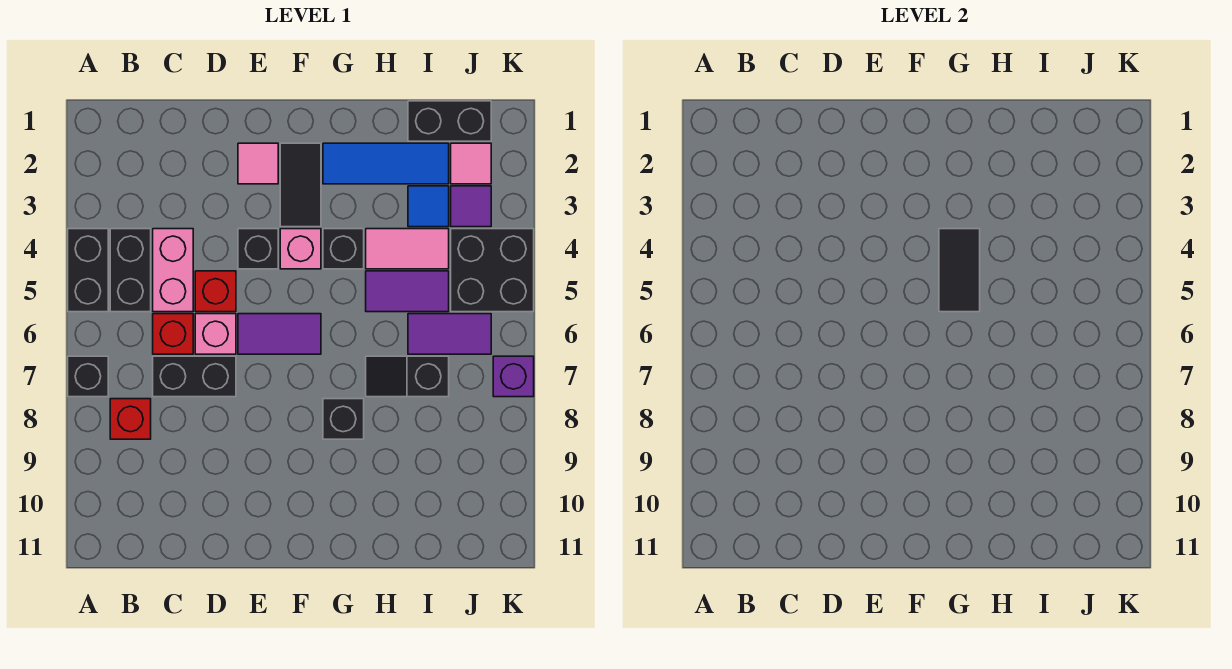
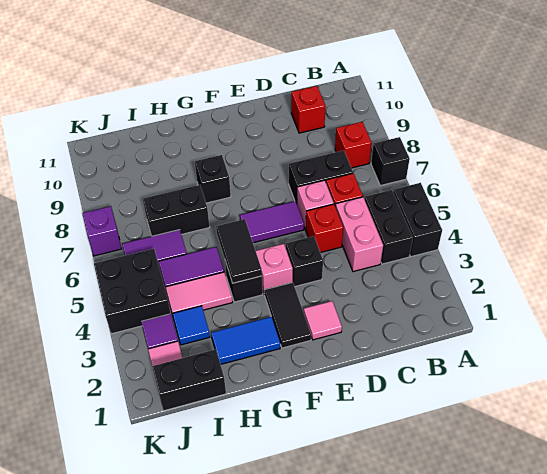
none -> red brick C10 level 1
blue tile G2:I2 level 1 -> blue tile G2:H2 level 1
black slope H7:I7 level 1 top I -> black brick H7:I7 level 1

